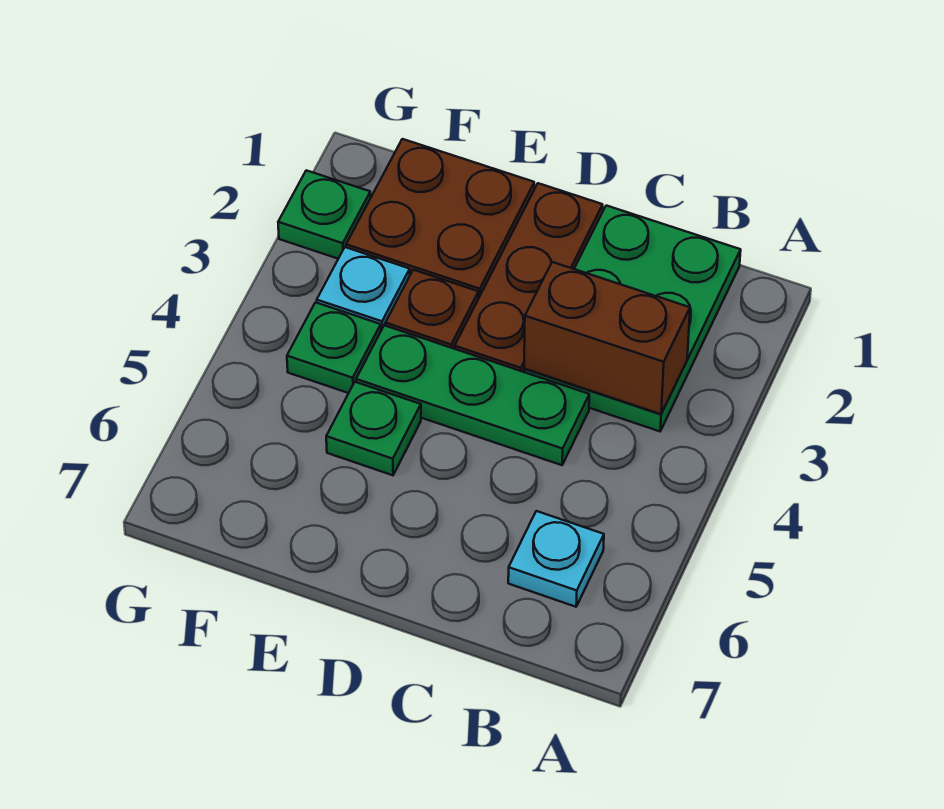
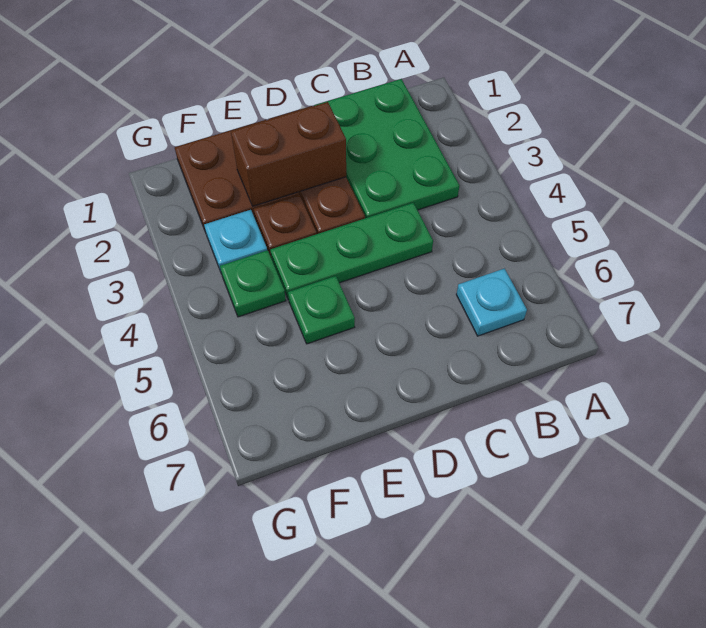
brown brick B3:C3 level 2 -> brown brick D2:E2 level 2
green plate G2 level 1 -> none

